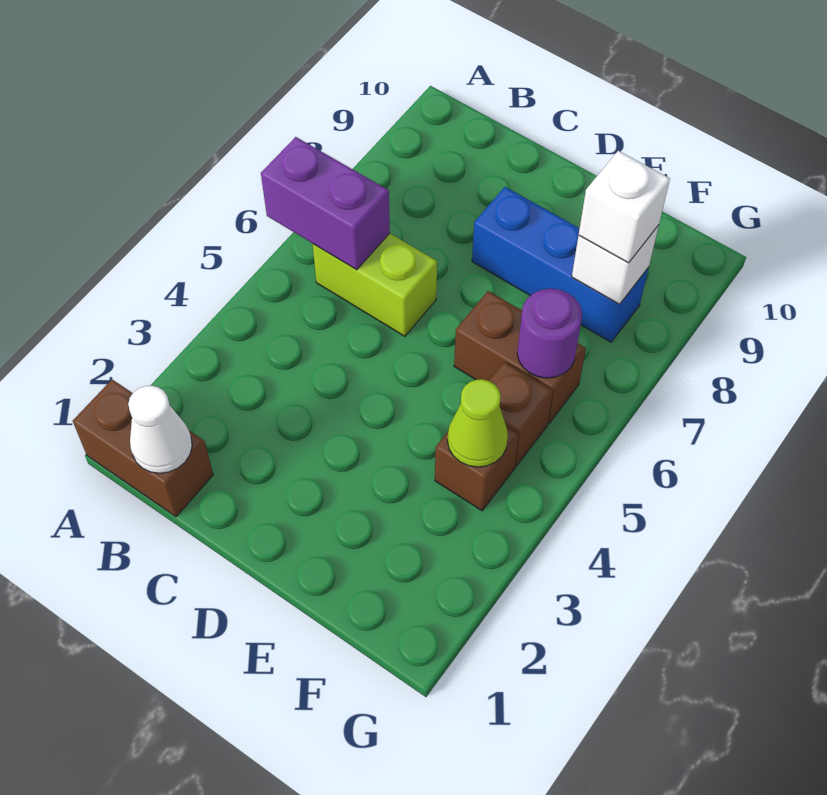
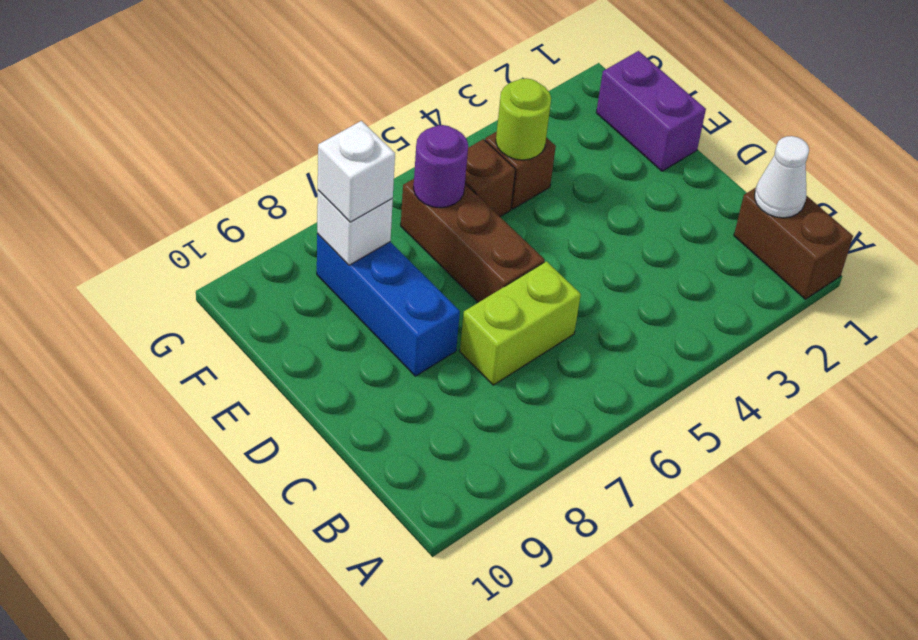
purple brick A6:B6 level 2 -> purple brick E1:F1 level 1
lime brick B6:C6 level 1 -> lime brick C6:C7 level 1
brown brick E6:F6 level 1 -> brown brick D6:F6 level 1
lime cone F4 level 2 -> lime round brick F4 level 2

